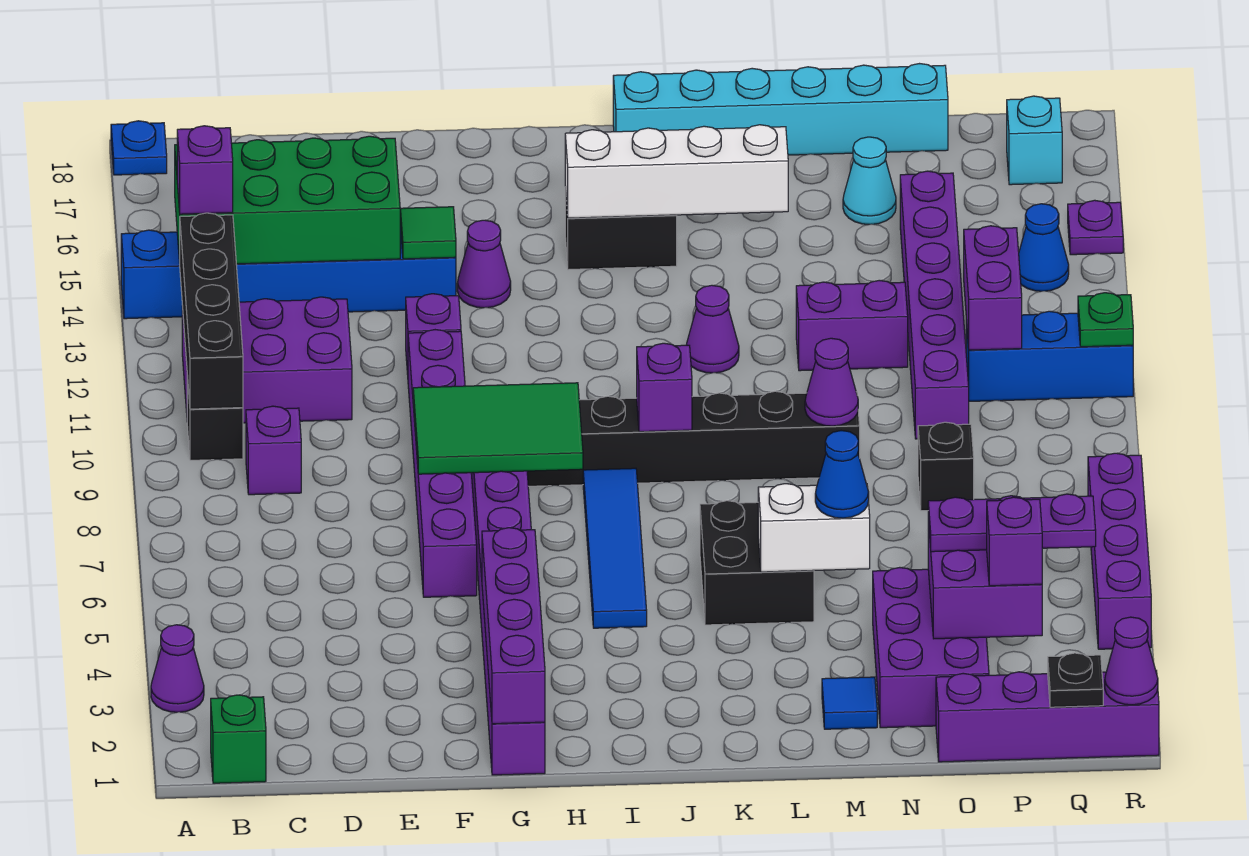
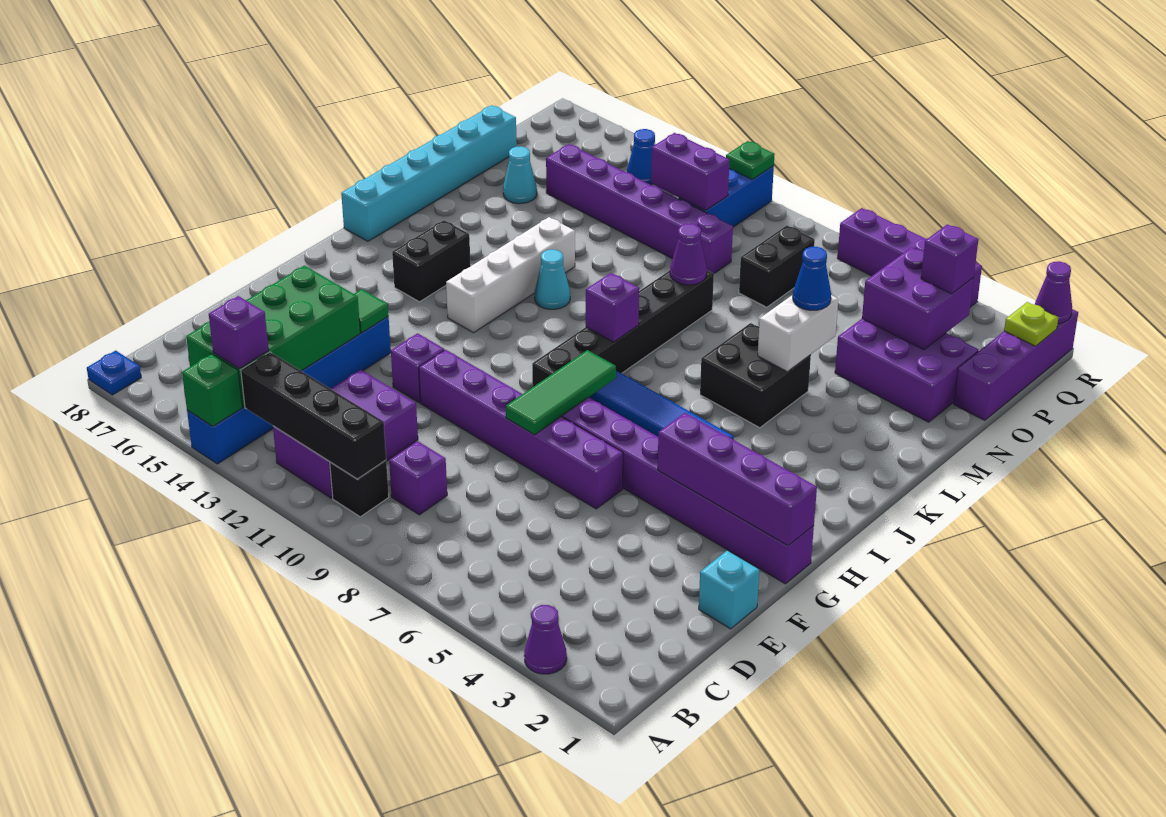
green brick B1 level 1 -> green brick A14 level 2
green tile F8:H9 level 2 -> green tile F8:H8 level 2
purple cone G14 level 1 -> none
white brick I15:L15 level 2 -> white brick I13:L13 level 1
purple cone K12 level 1 -> cyan cone K12 level 1
blue tile M2 level 1 -> none
purple brick M12:N12 level 1 -> none
purple plate O4:Q4 level 3 -> none
black brick O8 level 1 -> black brick O8:P8 level 1
black plate Q1 level 2 -> lime plate Q1 level 2
cyan brick Q17 level 1 -> cyan brick E1 level 1
purple plate R15 level 1 -> none

